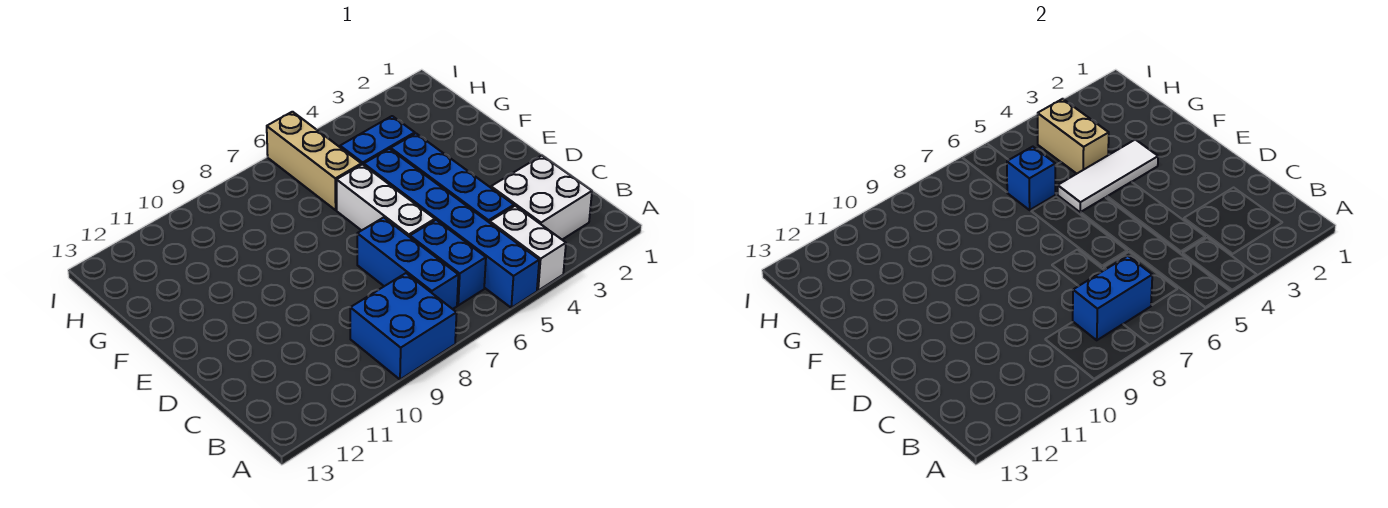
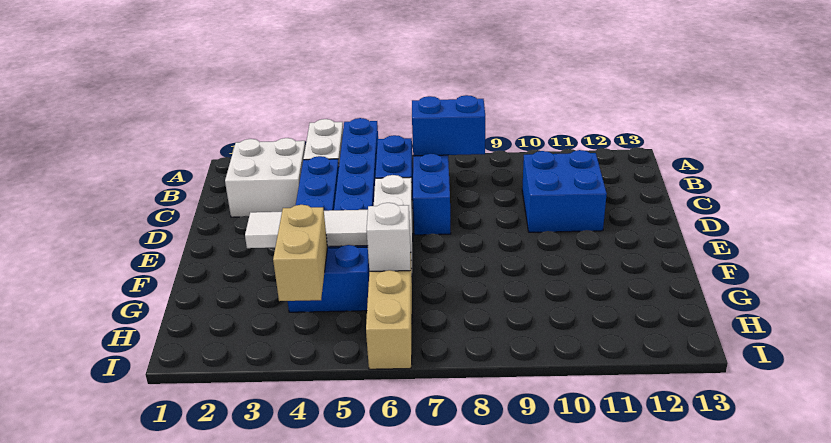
blue brick A8:B9 level 1 -> blue brick C10:D11 level 1
blue brick G6 level 2 -> white brick G6 level 2

